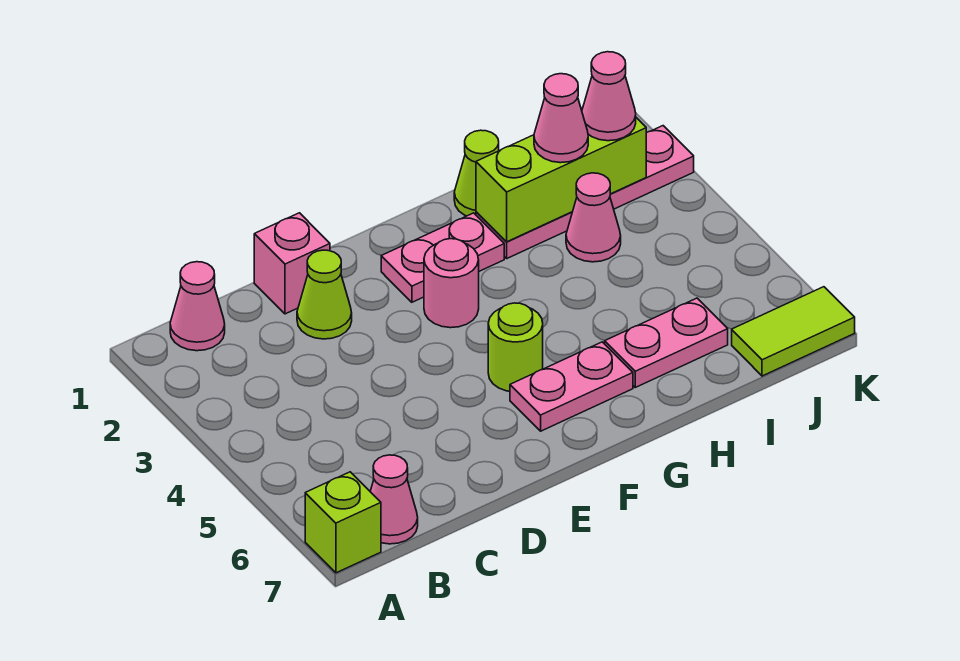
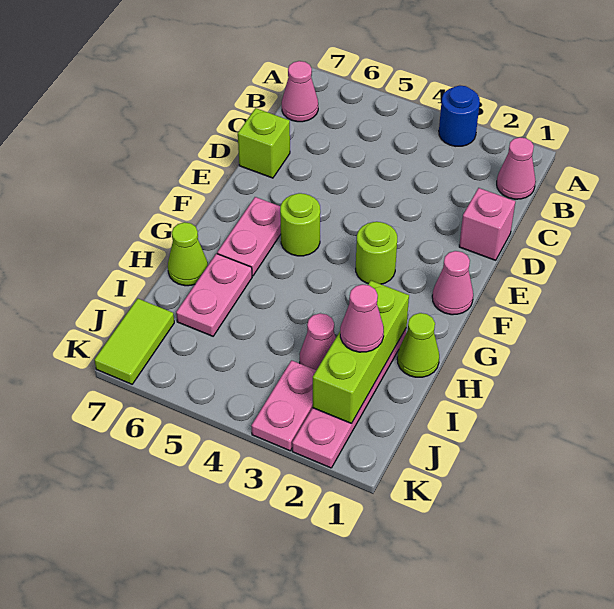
none -> blue round brick A3 level 1
lime brick A7 level 1 -> lime brick D7 level 1
lime cone D2 level 1 -> lime cone H7 level 1
pink plate F2:G2 level 1 -> pink plate J3:K3 level 1
pink round brick F3 level 1 -> lime round brick F3 level 1
pink cone J2 level 3 -> pink cone F1 level 1

